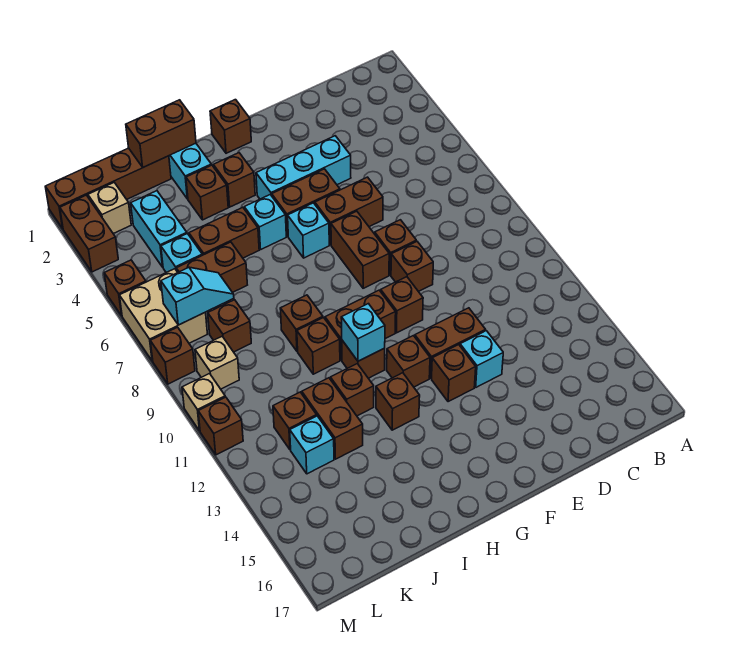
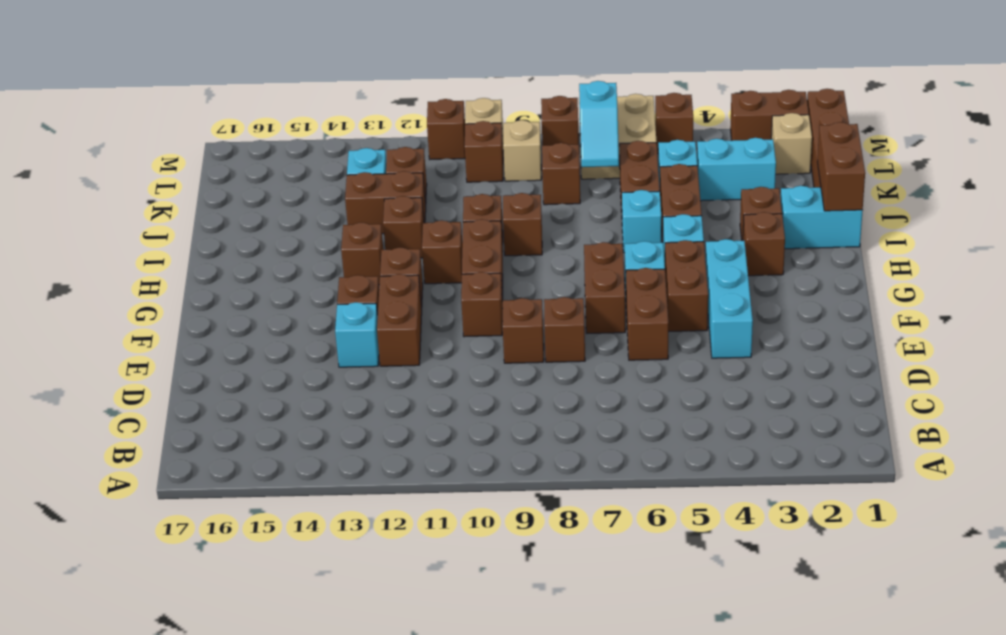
brown brick F7:F8 level 1 -> brown brick F7:G7 level 1
brown brick G1 level 1 -> brown brick L10 level 1
cyan brick H11 level 2 -> cyan brick I6 level 1

